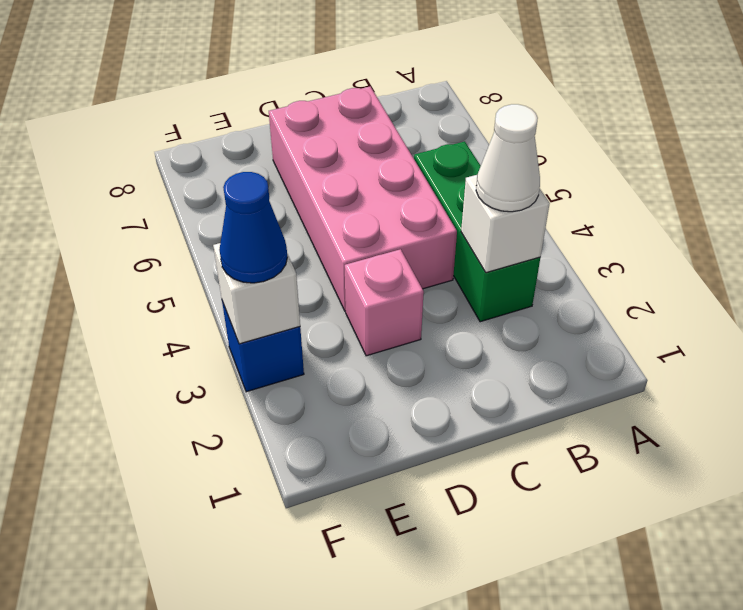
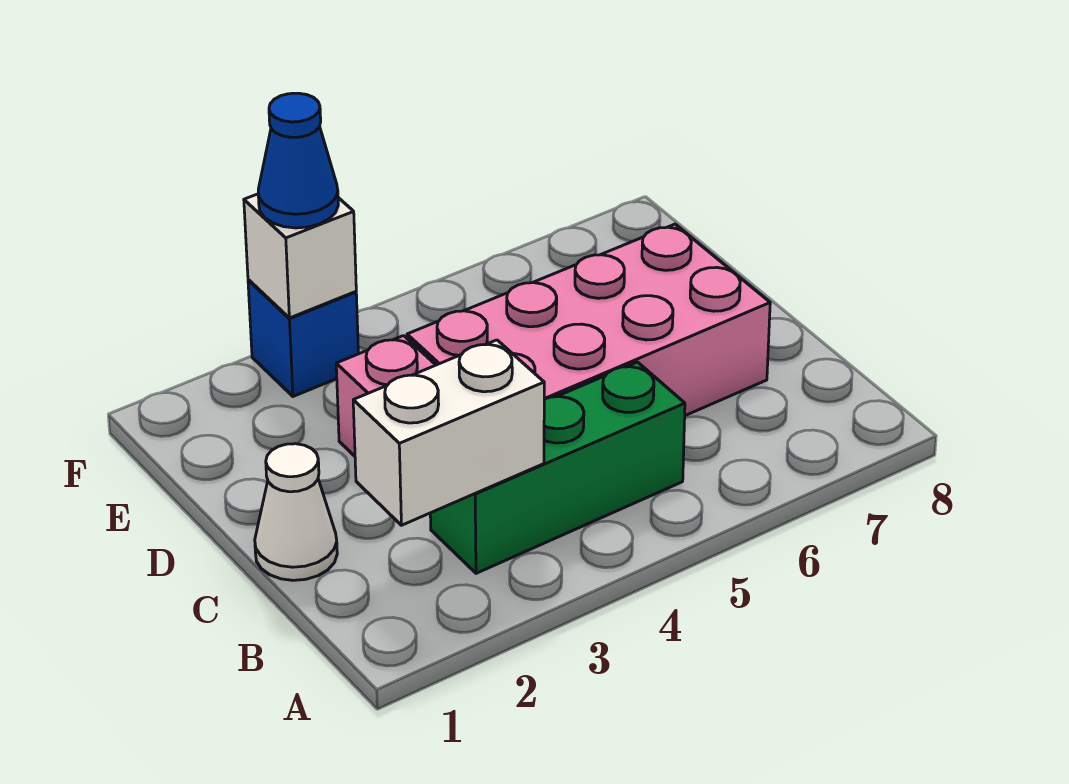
white brick B3 level 2 -> white brick B2:B3 level 2
white cone B3 level 3 -> white cone C1 level 1

